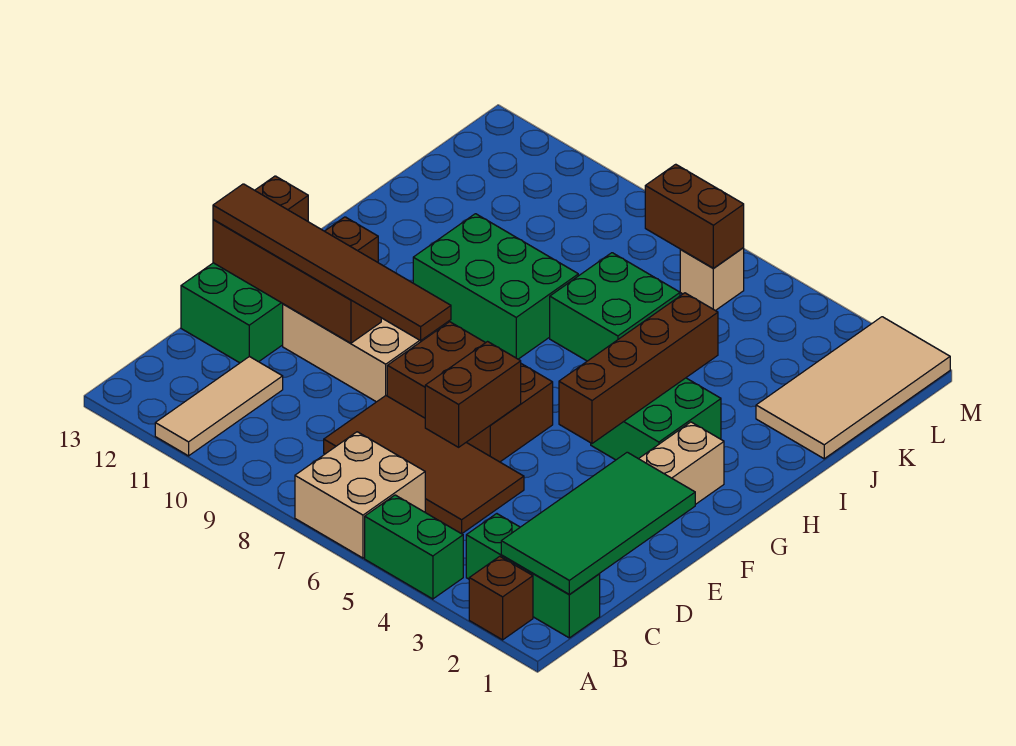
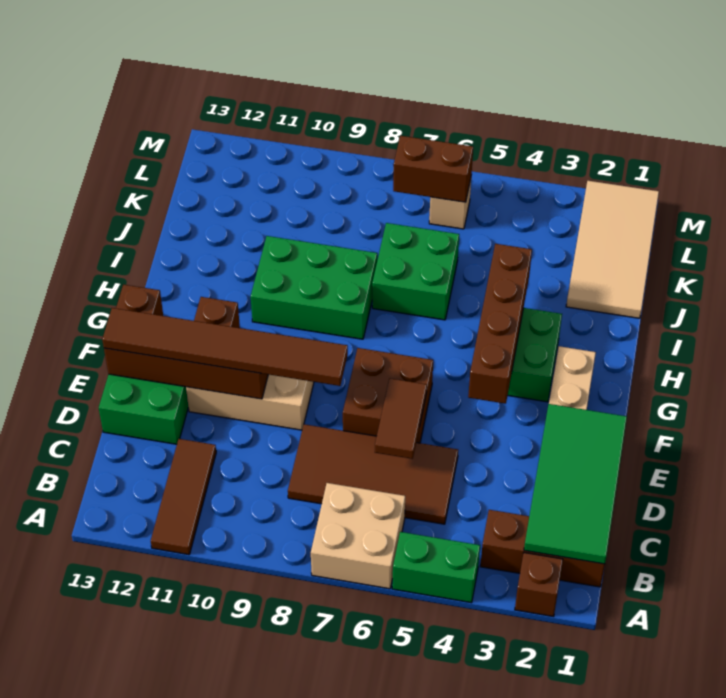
tan tile A11:C11 level 1 -> brown tile A11:C11 level 1
green brick B1:B3 level 1 -> brown brick B1:B3 level 1
brown brick D6:E6 level 2 -> brown tile D6:E6 level 2
brown brick E6:F8 level 1 -> brown brick E6:F7 level 1

